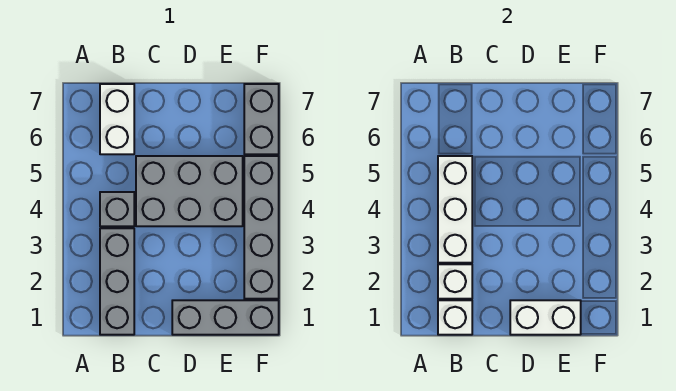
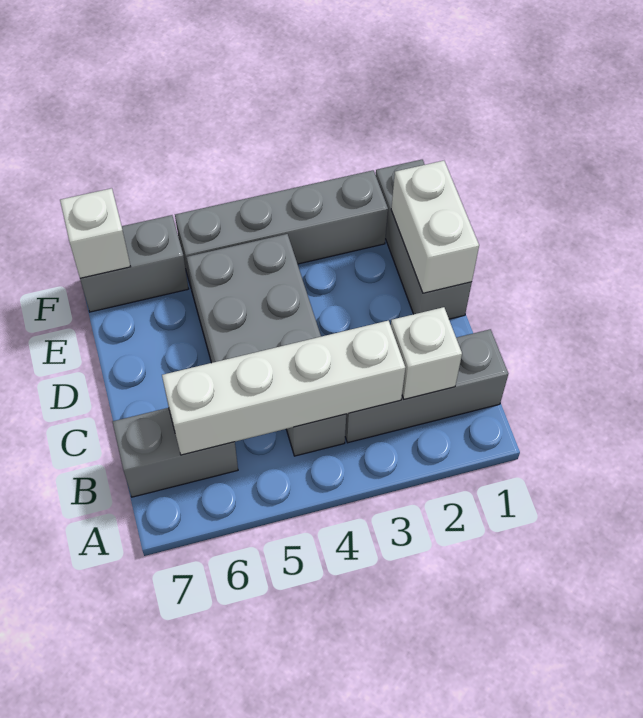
white brick B1 level 2 -> white brick F7 level 2
white brick B3:B5 level 2 -> white brick B3:B6 level 2
white brick B6:B7 level 1 -> grey brick B6:B7 level 1

